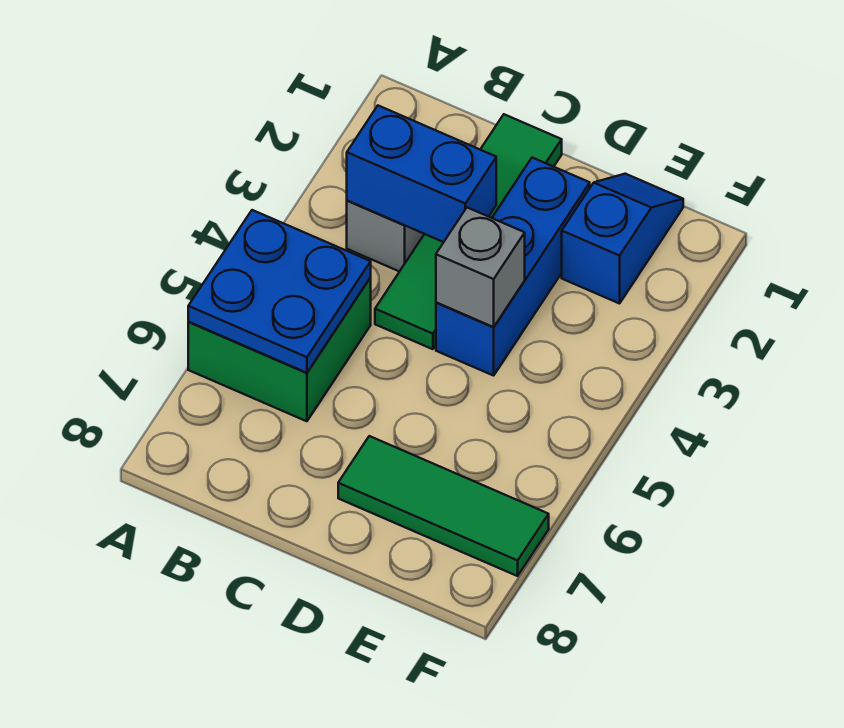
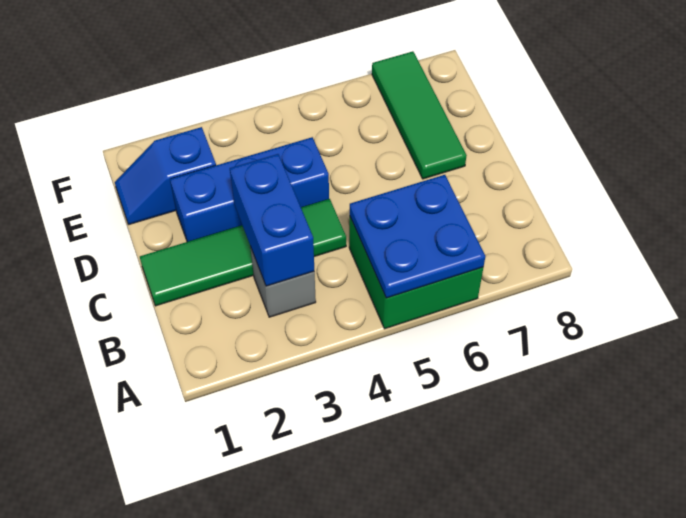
grey brick D4 level 2 -> none

